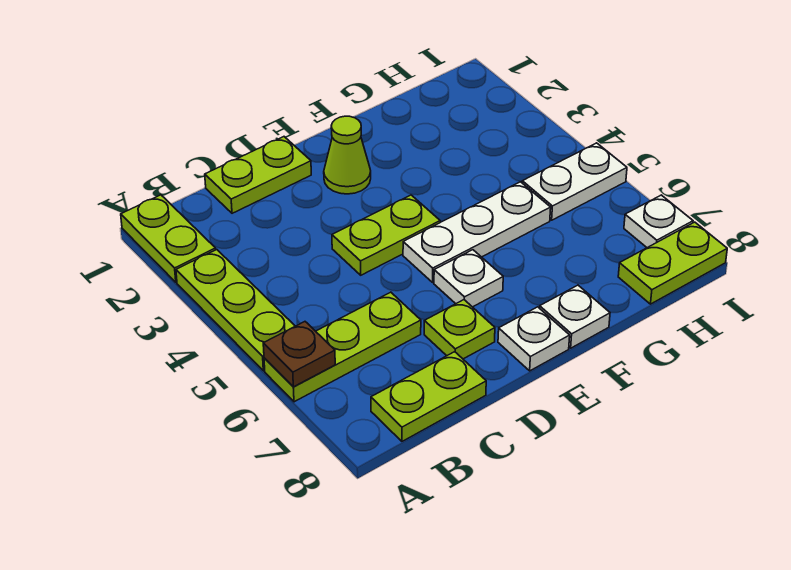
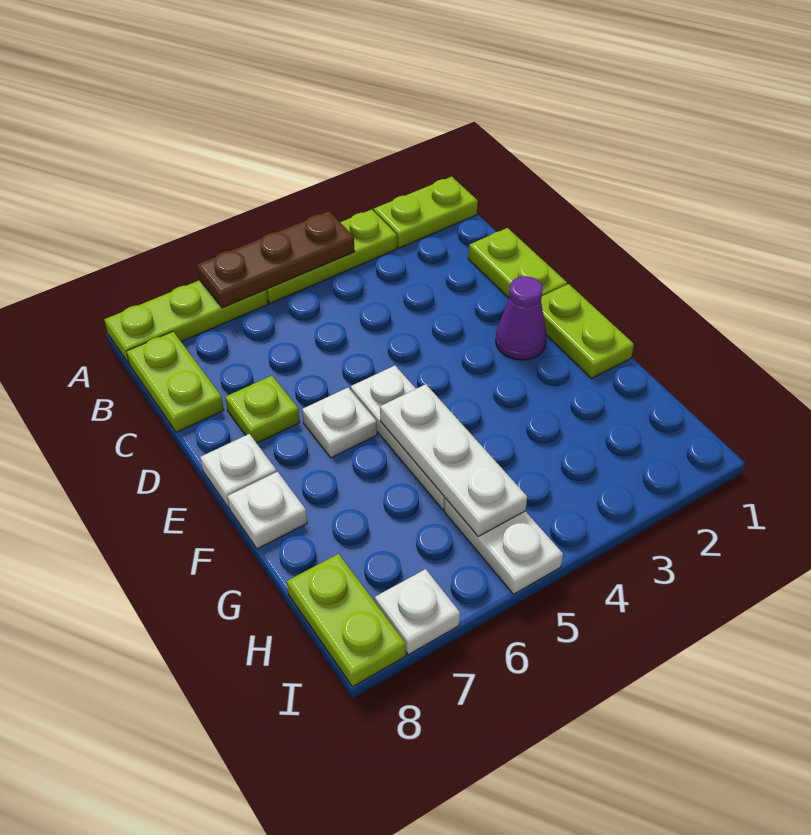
lime plate A6:C6 level 1 -> lime plate A6:A8 level 1
brown plate A6 level 2 -> brown plate A4:A6 level 2
lime plate D4:E4 level 1 -> lime plate E1:F1 level 1
lime cone E2 level 1 -> purple cone E2 level 1
none -> white plate F5:H5 level 2

